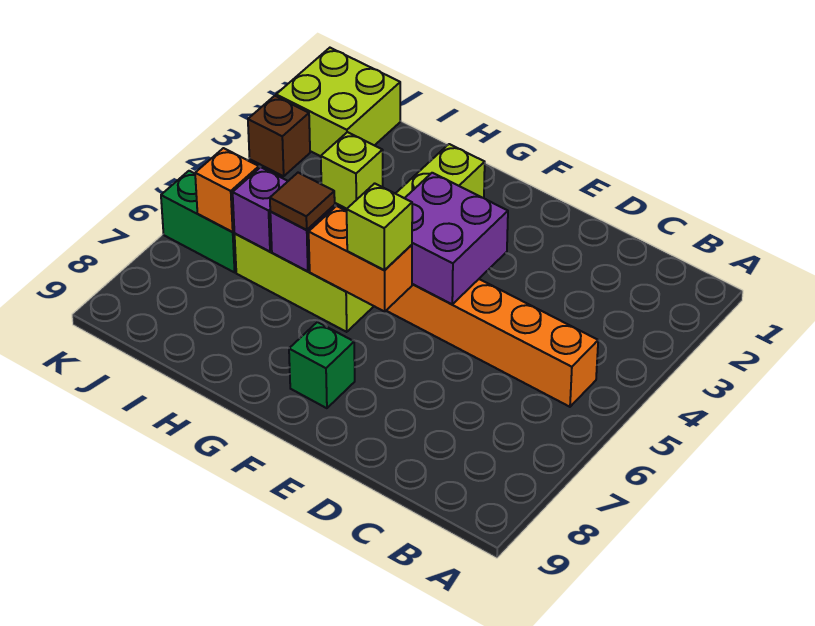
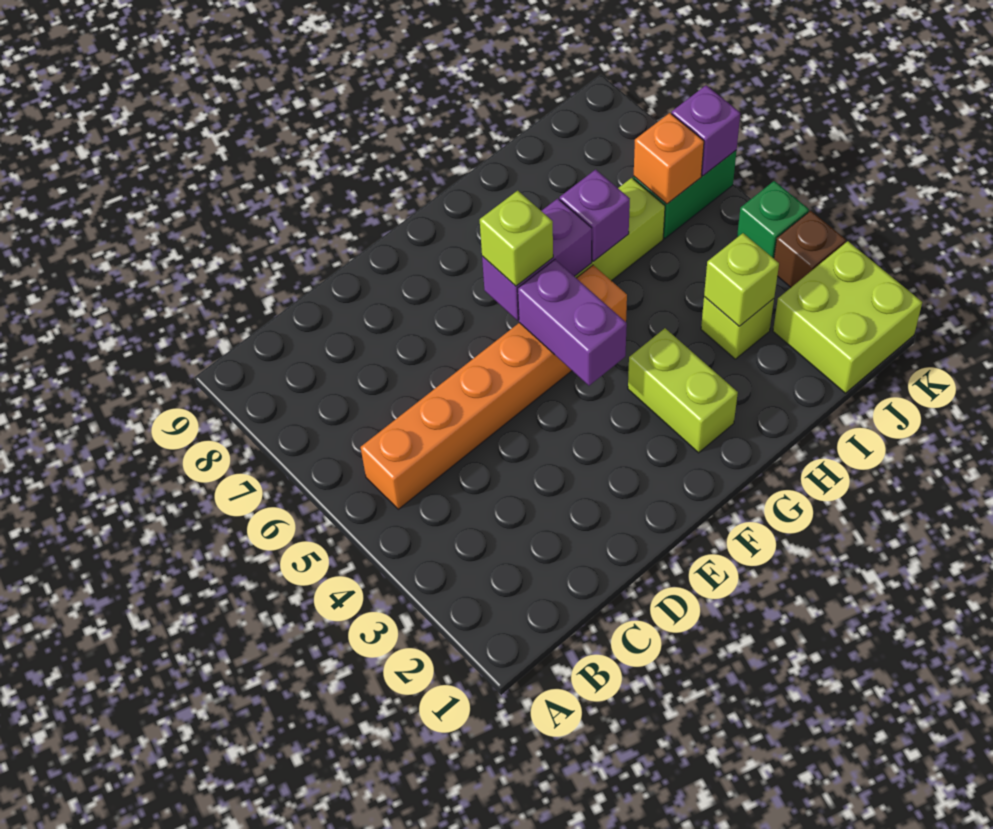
purple brick E4:F5 level 2 -> purple brick F4:F5 level 2
orange brick F6:G6 level 2 -> purple brick F6:G6 level 2
green brick F8 level 1 -> green brick K4 level 1
brown tile H6 level 3 -> none
none -> lime brick I3 level 2
purple brick I6 level 2 -> purple brick K6 level 2

